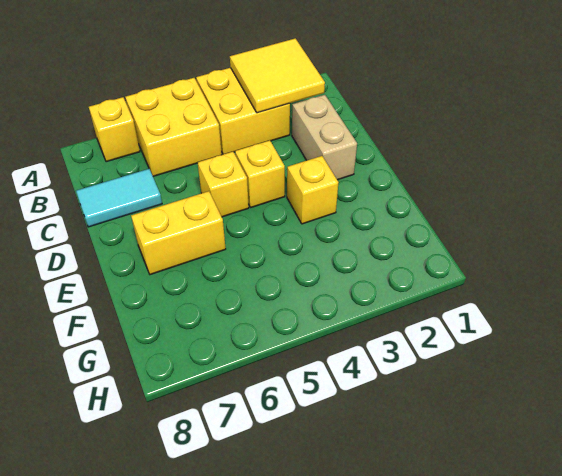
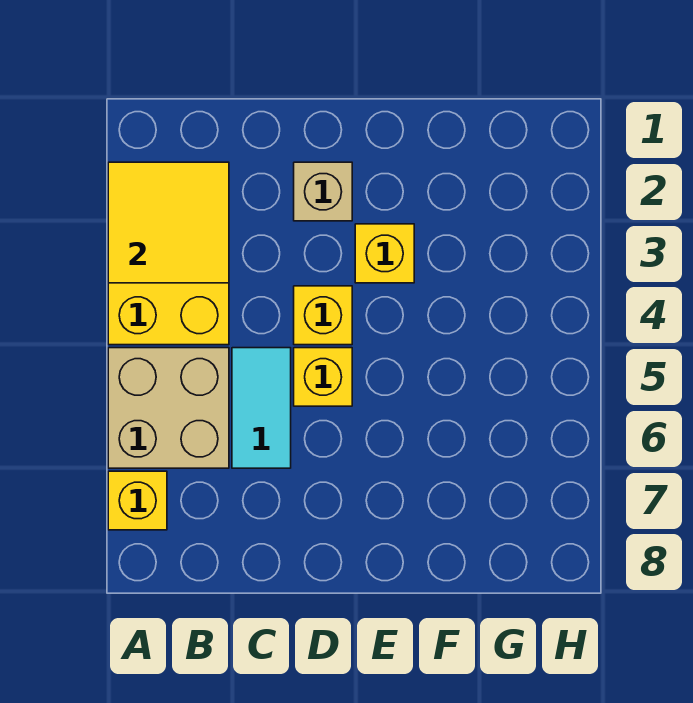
yellow brick A5:B6 level 1 -> tan brick A5:B6 level 1
tan brick C2:D2 level 1 -> tan brick D2 level 1
cyan tile C7:C8 level 1 -> cyan tile C5:C6 level 1
yellow brick E6:E7 level 1 -> none

